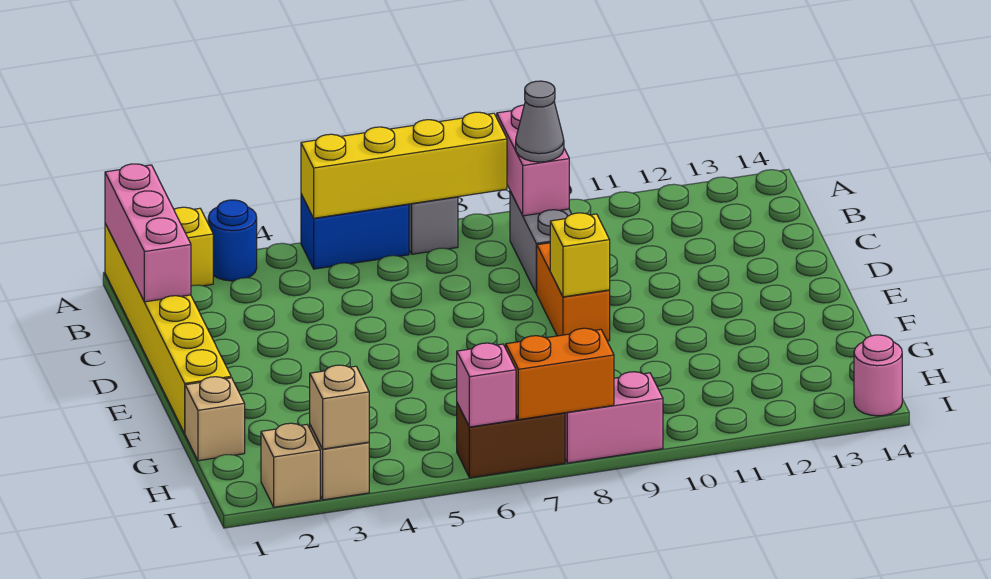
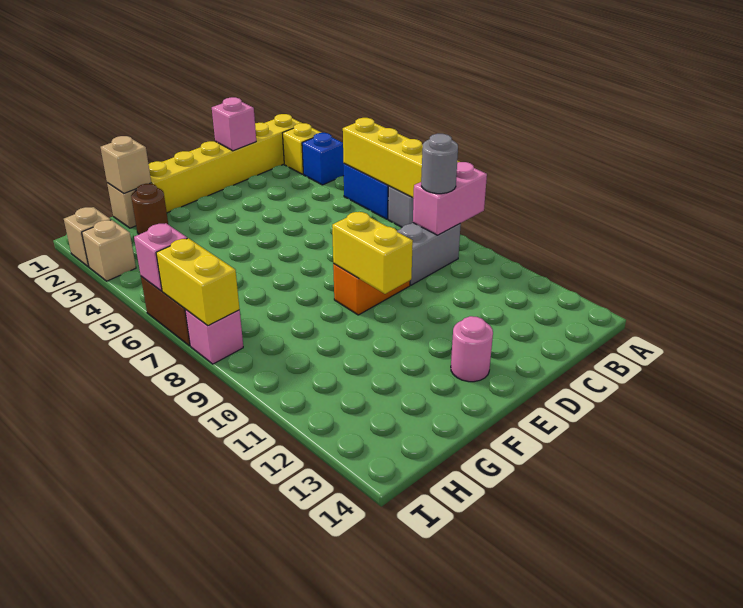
pink brick A1:C1 level 2 -> pink brick C1 level 2
blue round brick A3 level 1 -> blue brick A3 level 1
grey cone B9 level 3 -> grey round brick B9 level 3
yellow brick E9 level 2 -> yellow brick E9:E10 level 2
none -> brown round brick G2 level 1
tan brick I3 level 2 -> tan brick G1 level 2
orange brick I7:I8 level 2 -> yellow brick I7:I8 level 2
pink brick I8:I9 level 1 -> pink brick I8 level 1
pink round brick I14 level 1 -> pink round brick E13 level 1

